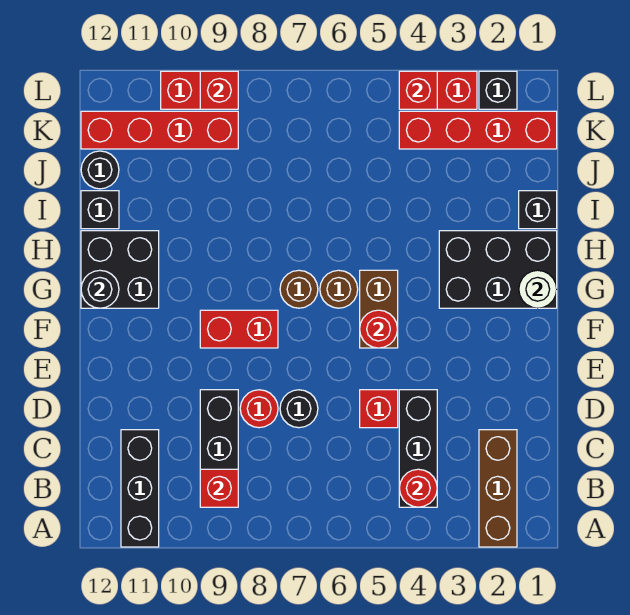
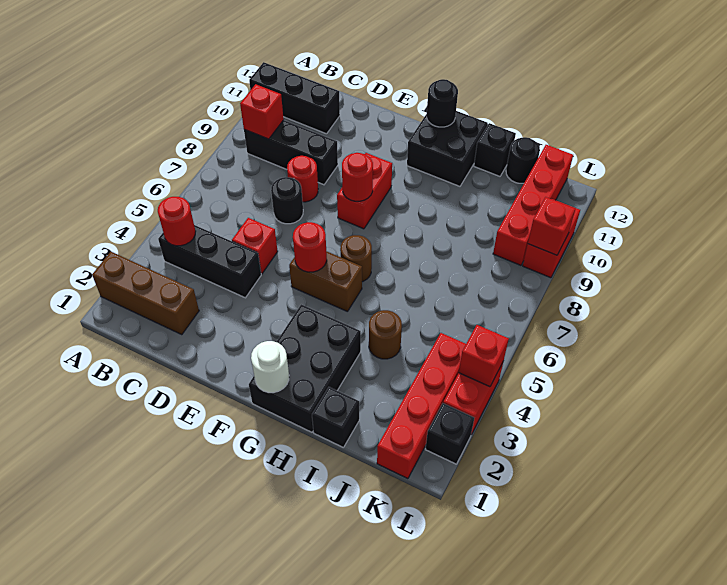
none -> red round brick F8 level 2
brown round brick G7 level 1 -> brown round brick I4 level 1

